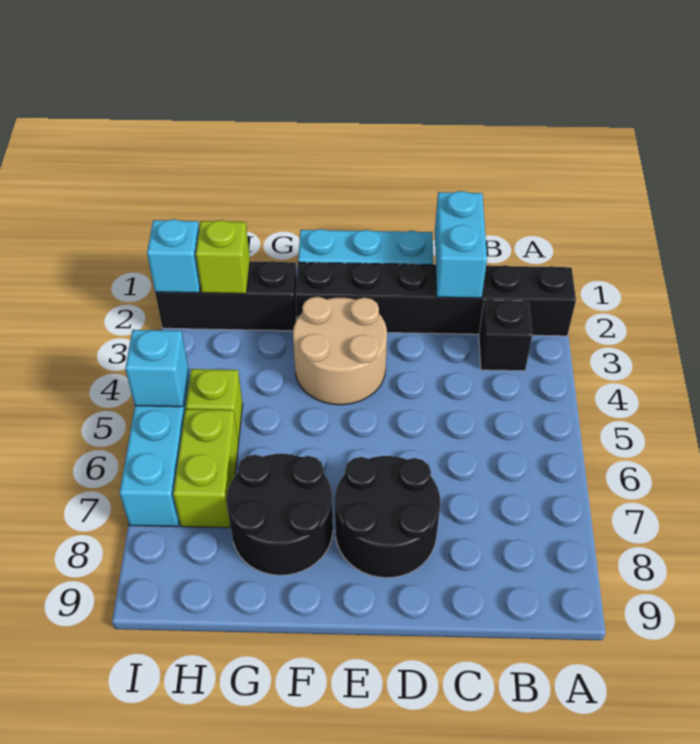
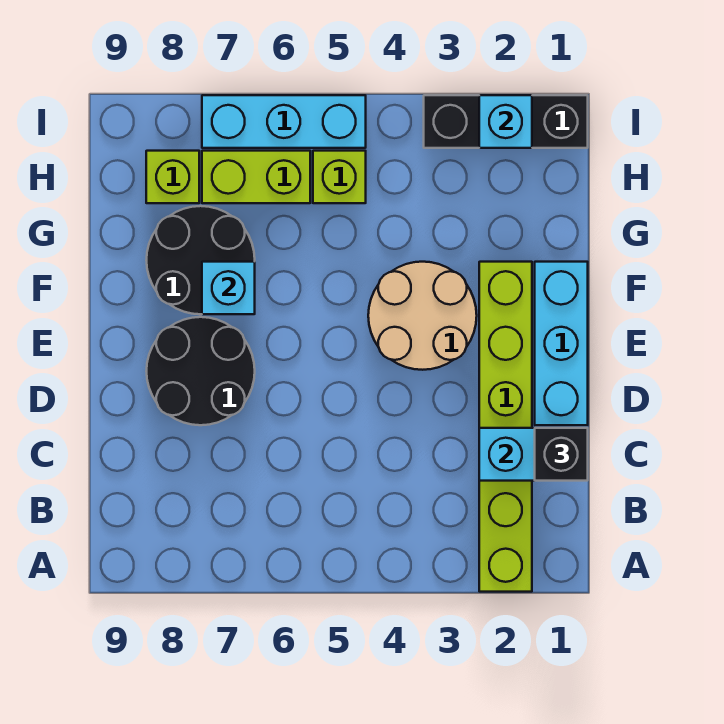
black brick A2:F2 level 1 -> lime brick A2:F2 level 1
black brick B3 level 1 -> black brick C1 level 3
black brick G2:I2 level 1 -> black brick I1:I3 level 1
lime brick H2 level 2 -> lime brick H8 level 1
cyan brick I5 level 2 -> cyan brick F7 level 2

